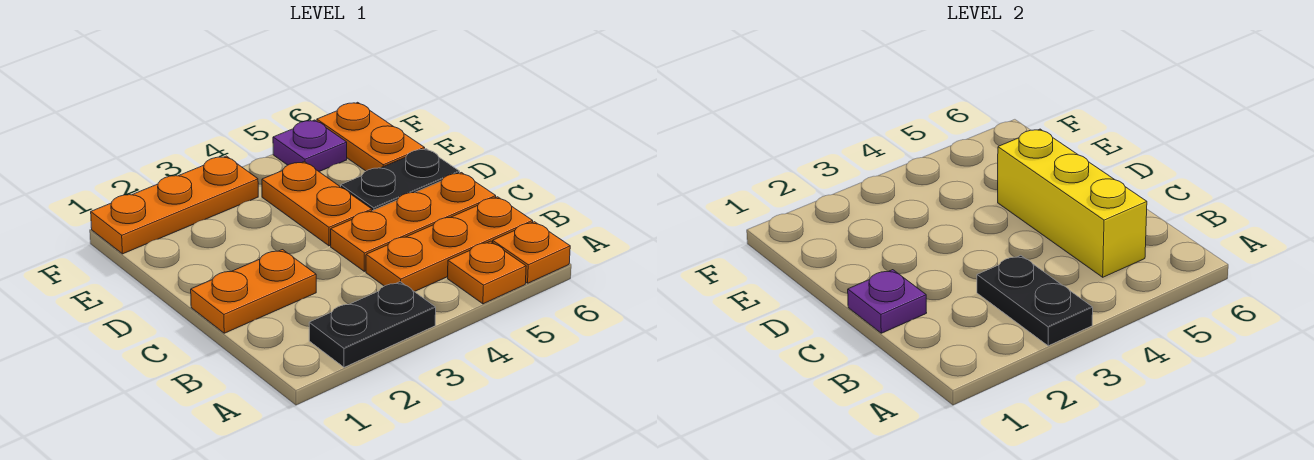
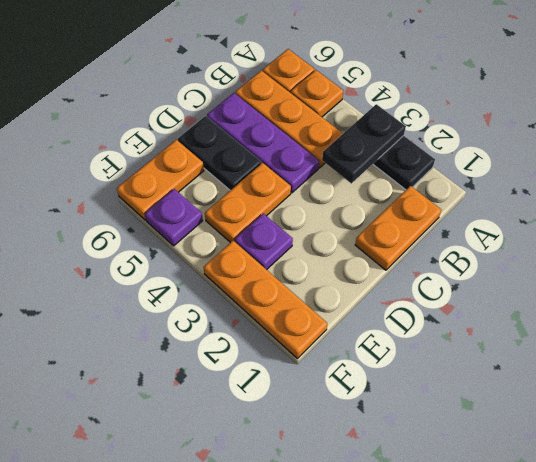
yellow brick B5:D5 level 2 -> none
orange plate C1:C2 level 1 -> orange plate B1:C1 level 1
purple plate C1 level 2 -> purple plate E3 level 1
orange plate C4:C6 level 1 -> purple plate C4:C6 level 1

